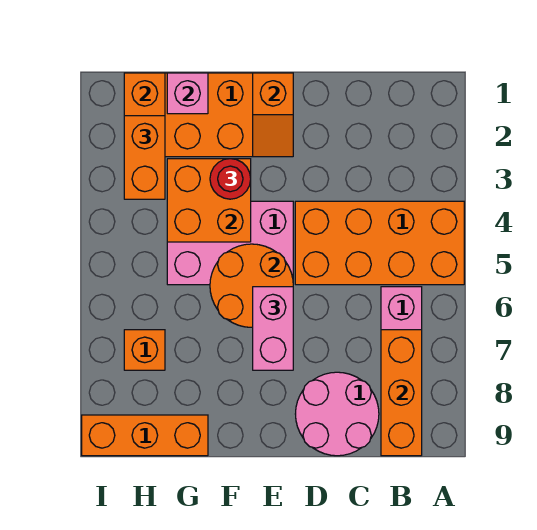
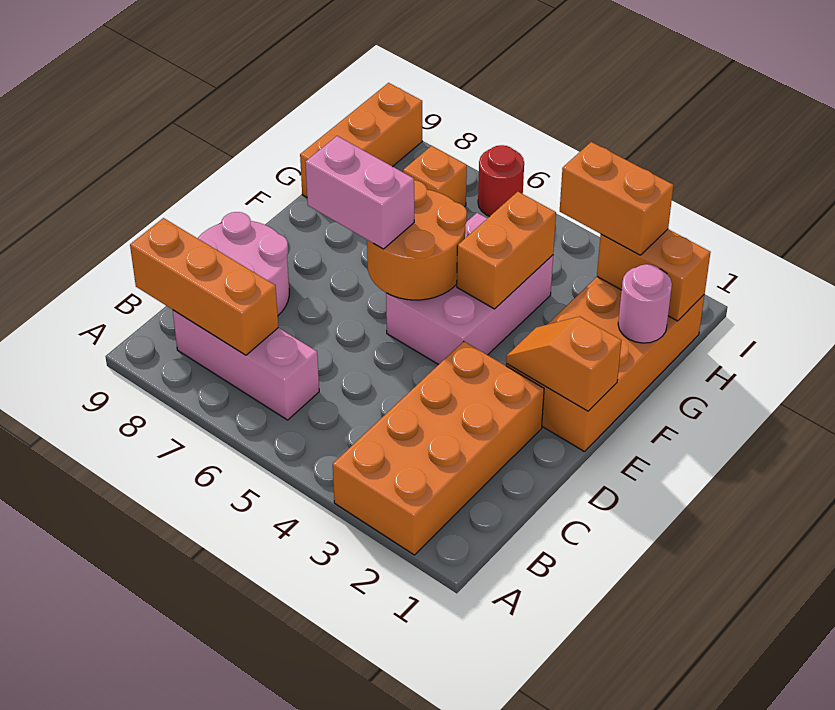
orange brick A4:D5 level 1 -> orange brick A2:D3 level 1
orange brick F3:G4 level 2 -> orange brick F4:G4 level 2
red round brick F3 level 3 -> red round brick I6 level 1
pink brick G1 level 2 -> pink round brick G1 level 2

